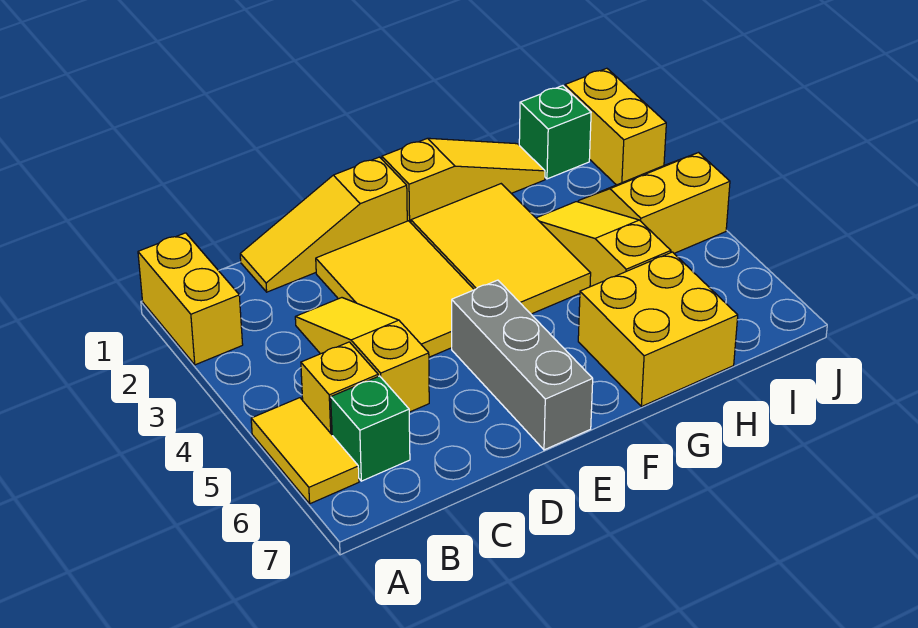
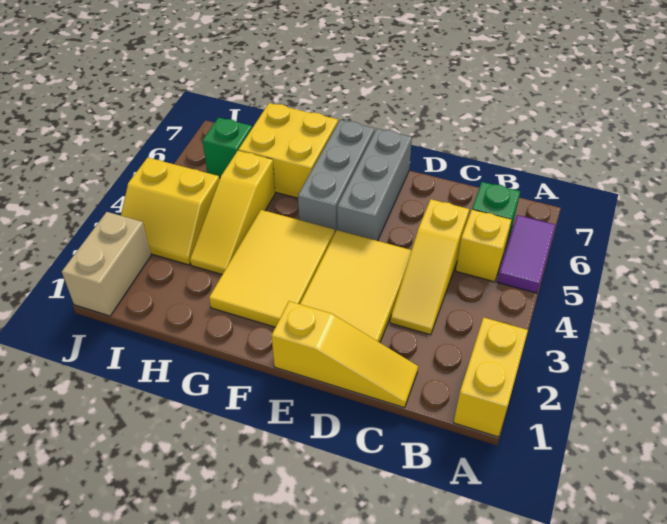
yellow tile A5:A6 level 1 -> purple tile A5:A6 level 1
yellow slope F1:H1 level 1 top F -> none
none -> grey brick F5:F7 level 1
green brick I1 level 1 -> green brick I6 level 1
yellow brick J1:J2 level 1 -> tan brick J1:J2 level 1

